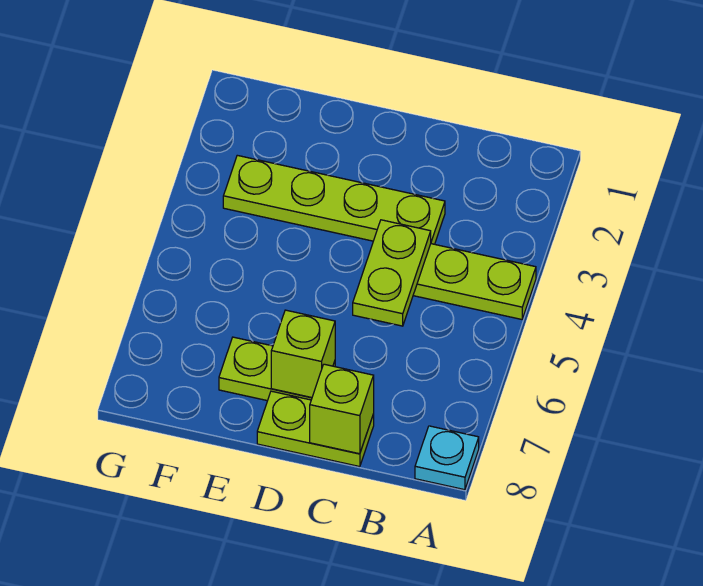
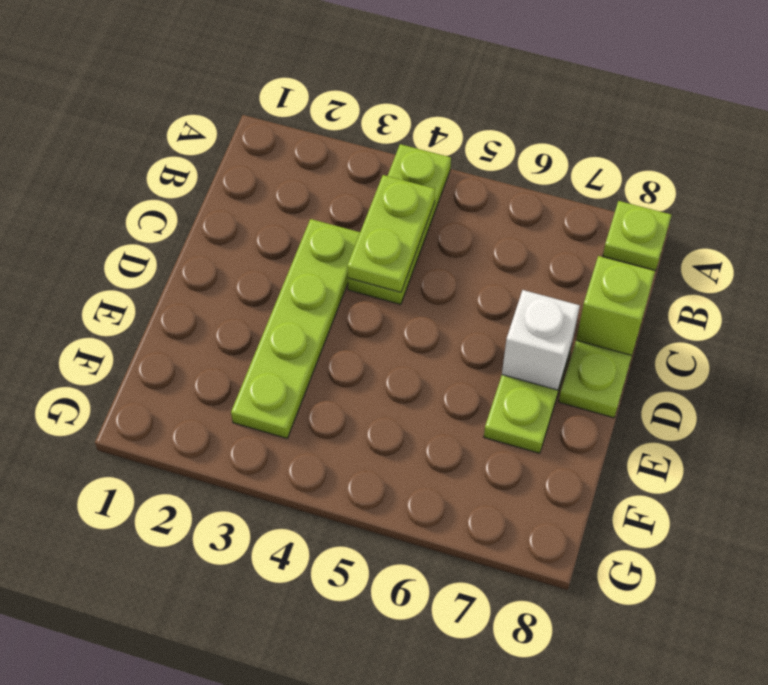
cyan plate A8 level 1 -> lime plate A8 level 1
lime plate C4:C5 level 2 -> lime plate B4:C4 level 2
lime brick D7 level 2 -> white brick D7 level 2

